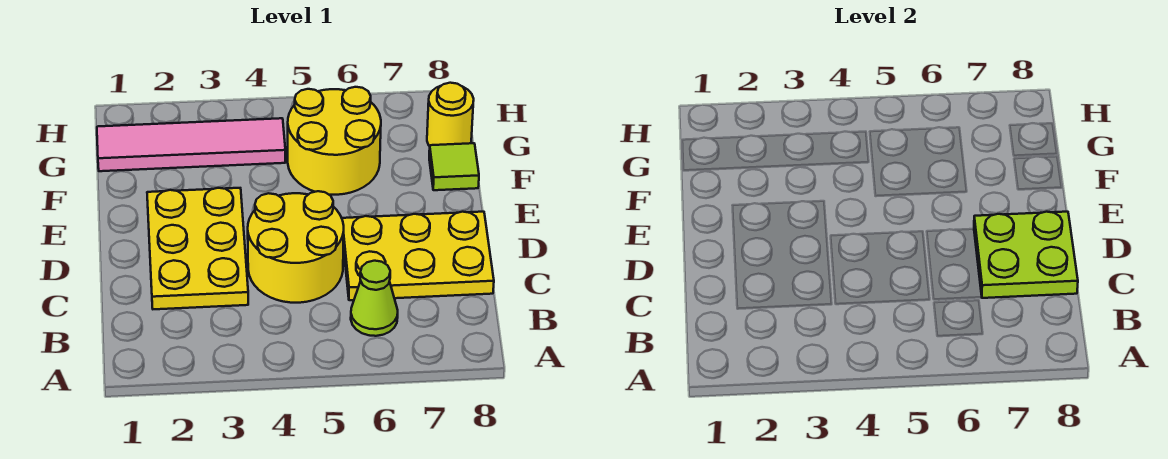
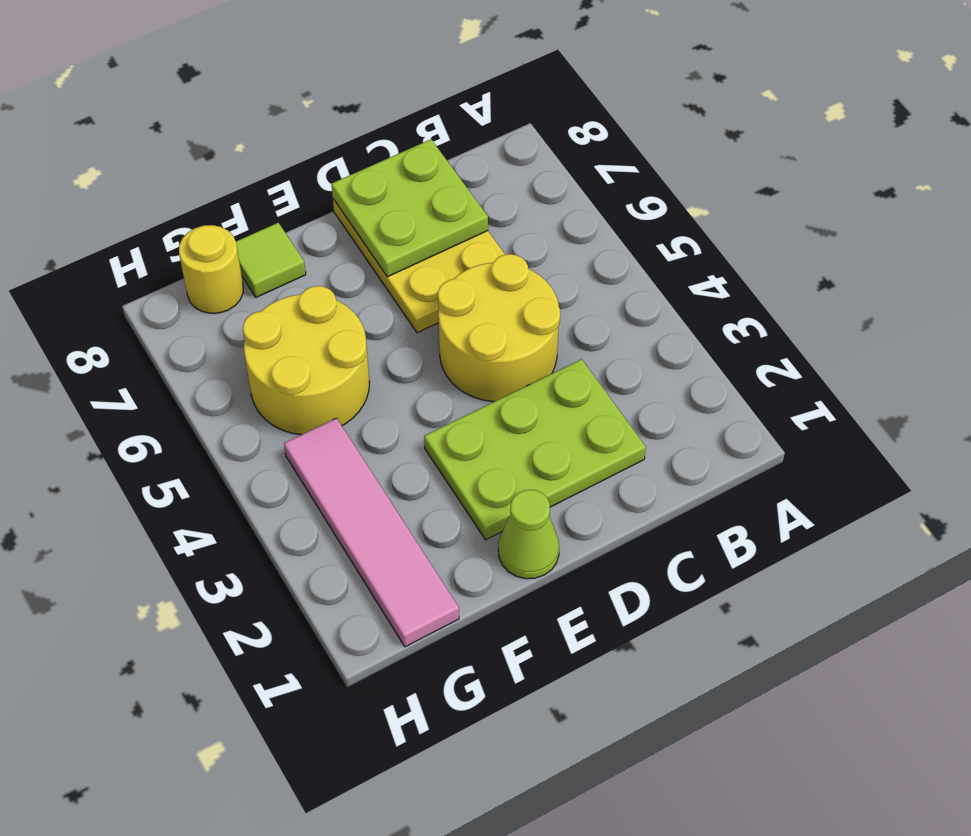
lime cone B6 level 1 -> lime cone E1 level 1
yellow plate C2:E3 level 1 -> lime plate C2:E3 level 1

